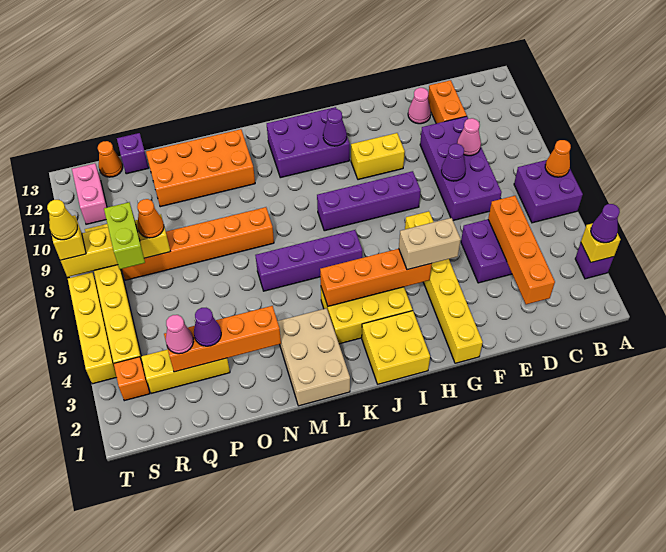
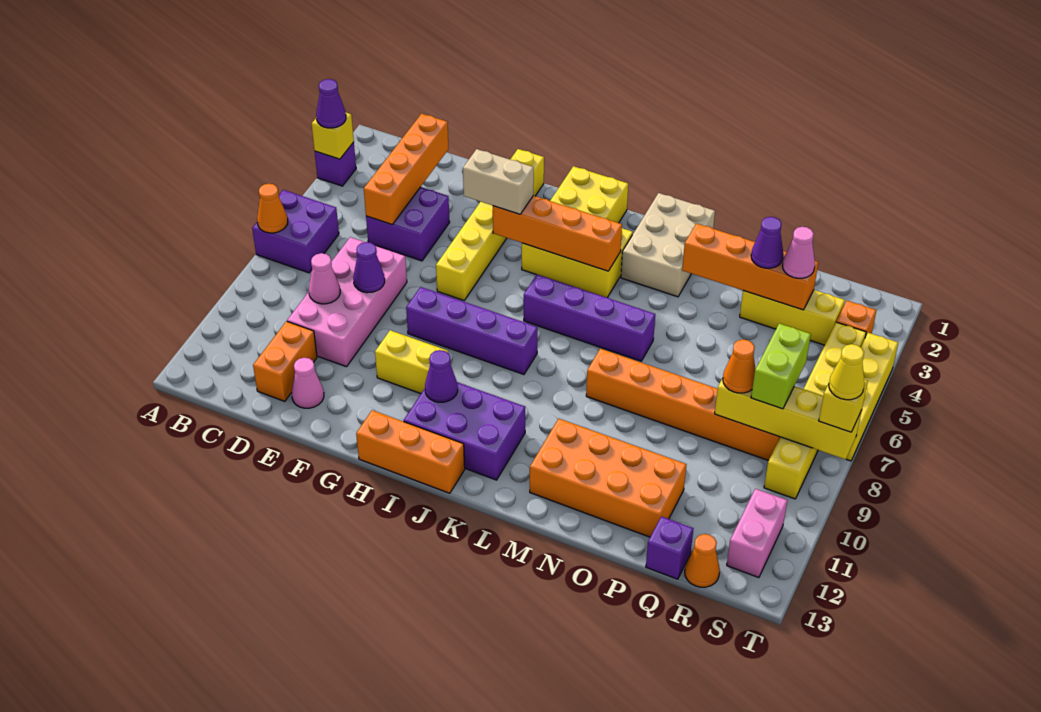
purple brick D7:E10 level 1 -> pink brick D7:E10 level 1
none -> orange brick H13:J13 level 1

